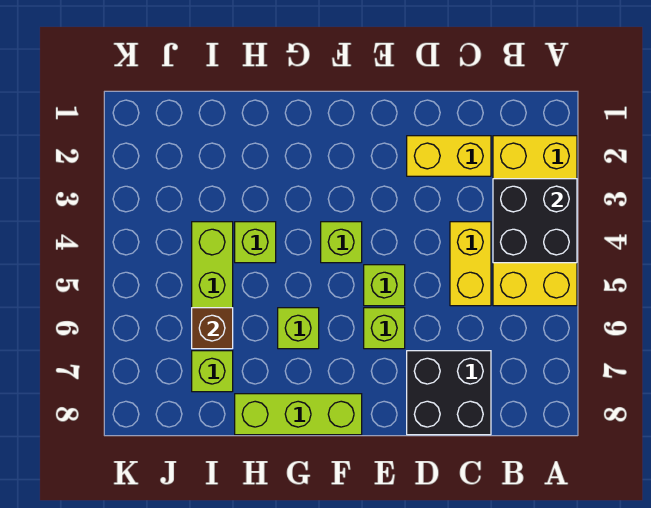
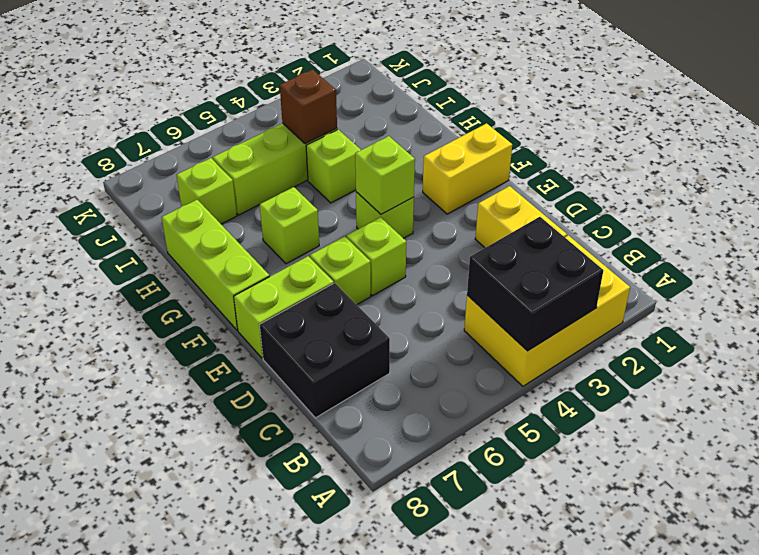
yellow brick A2:B5 level 1 -> yellow brick A2:B4 level 1
yellow brick C4:C5 level 1 -> yellow brick F1:F2 level 1
none -> lime brick E7:E8 level 1
none -> lime brick F4 level 2
brown brick I6 level 2 -> brown brick I4 level 2

